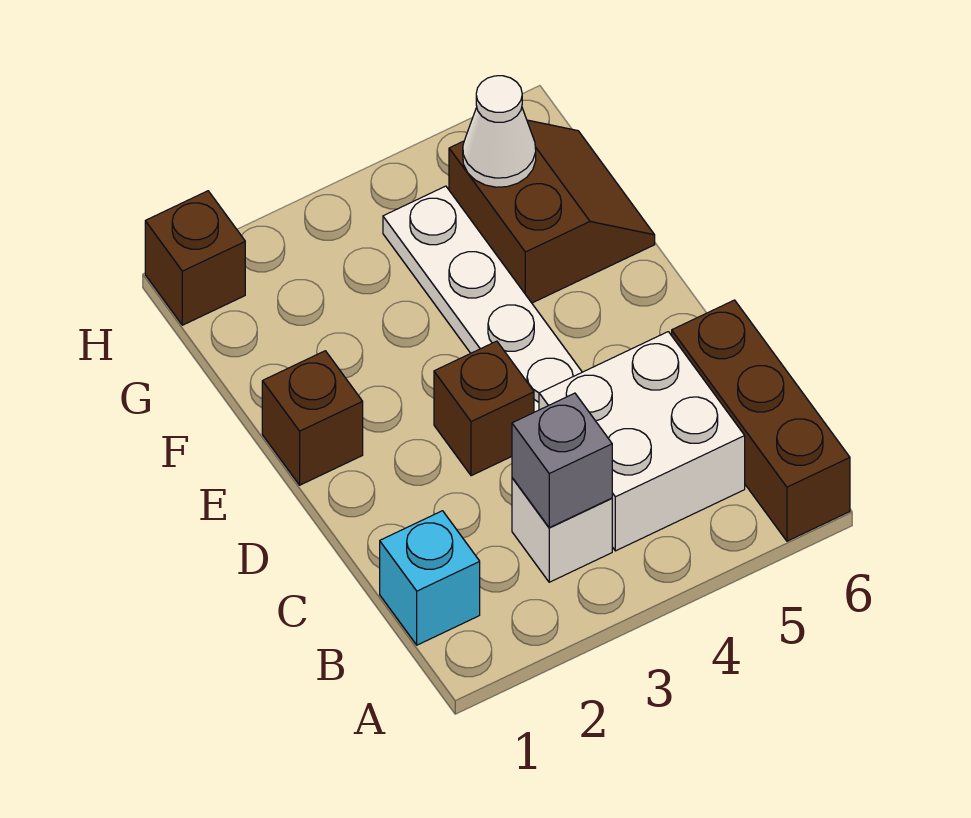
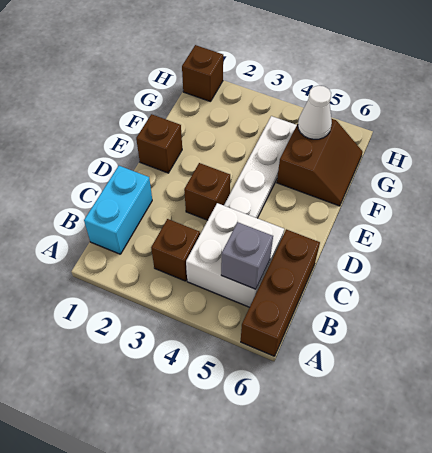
cyan brick B1 level 1 -> cyan brick B1:C1 level 1
white brick B3 level 1 -> brown brick B3 level 1
grey brick B3 level 2 -> grey brick B5 level 2

